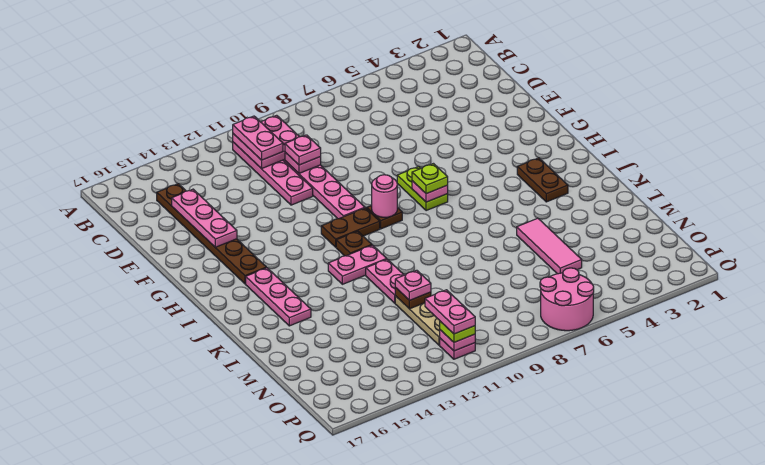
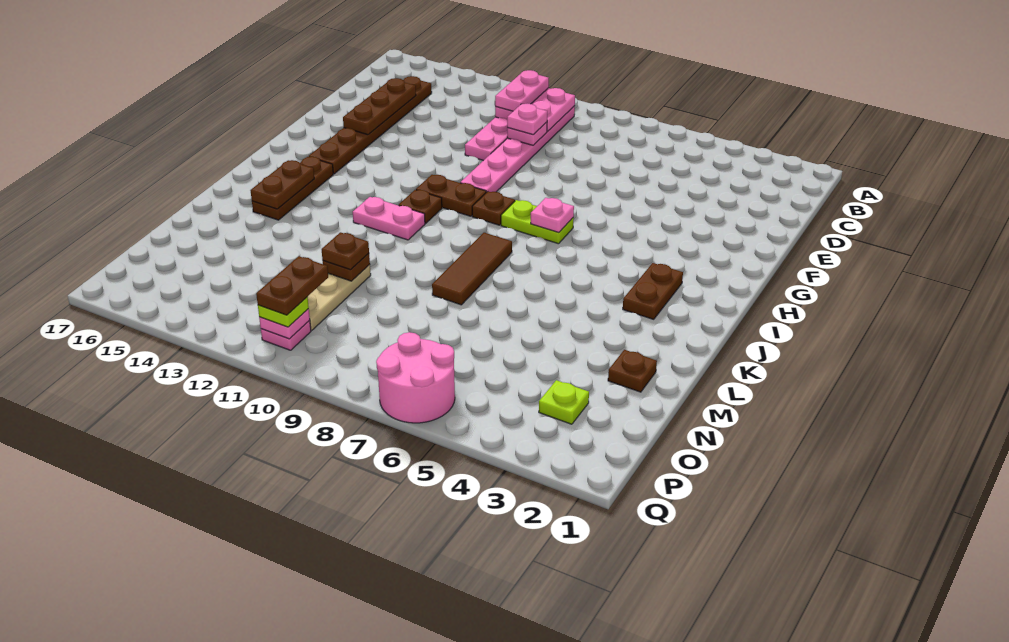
pink plate D15:F15 level 2 -> brown plate D15:F15 level 2
lime plate G7:H7 level 1 -> lime plate H7:H8 level 1
lime plate H7 level 3 -> lime plate O3 level 1
pink round brick H9 level 2 -> none
pink plate I15:K15 level 1 -> brown plate I15:K15 level 1
none -> brown tile J8:L8 level 1
none -> brown plate J15:K15 level 2
pink plate K11:L11 level 1 -> none
pink tile L5:N5 level 1 -> none
none -> brown plate M2 level 1
pink plate M11 level 3 -> brown plate M11 level 3
pink plate O11:P11 level 4 -> brown plate O11:P11 level 4

